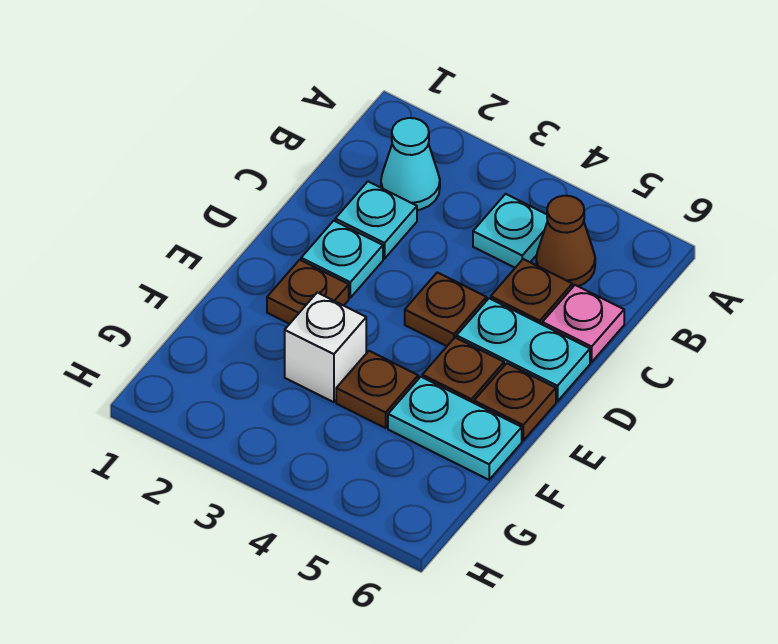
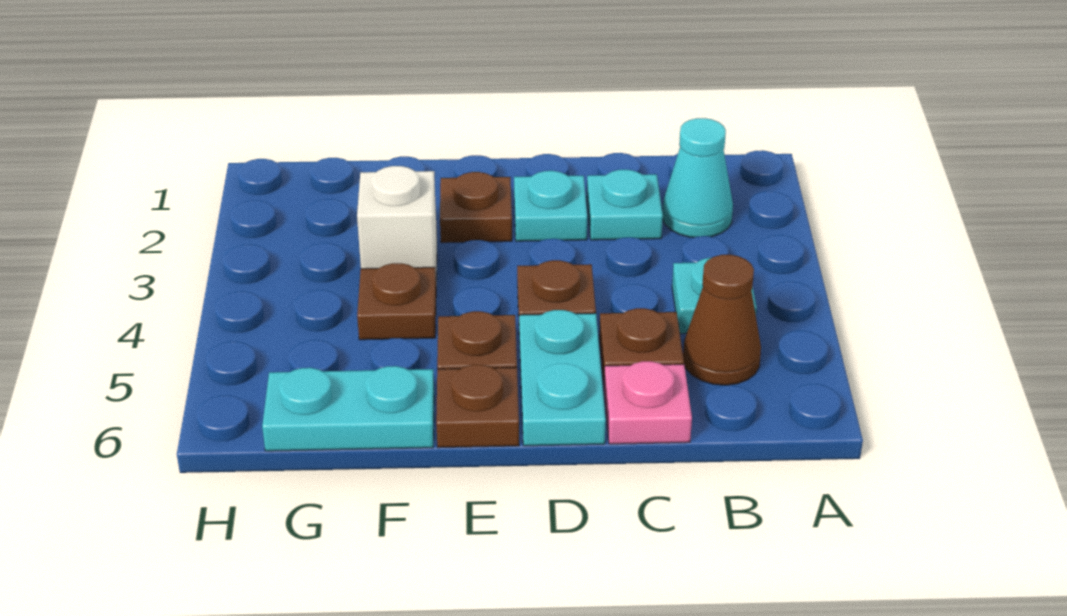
cyan plate F5:F6 level 1 -> cyan plate F6:G6 level 1

